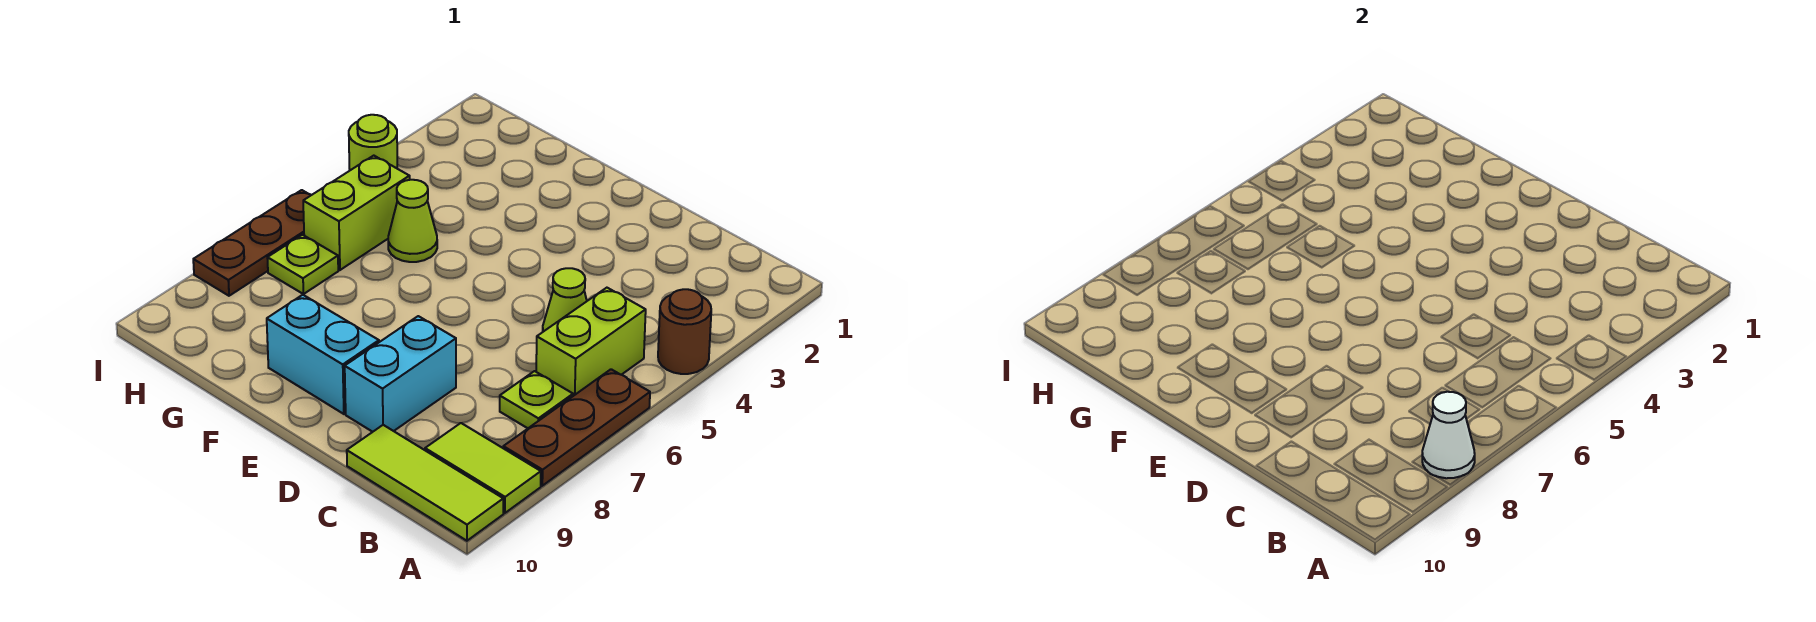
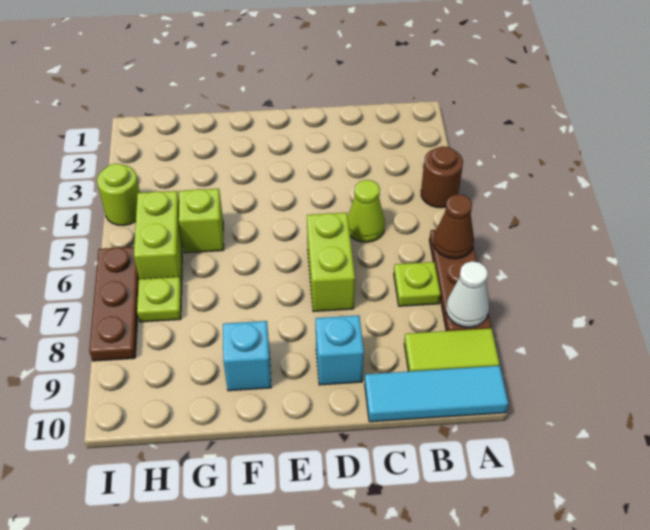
none -> brown cone A6 level 2
lime tile A10:C10 level 1 -> cyan tile A10:C10 level 1
lime brick B5:B6 level 1 -> lime brick D6:D7 level 1
cyan brick D8:D9 level 1 -> cyan brick D9 level 1
cyan brick E9:F9 level 1 -> cyan brick F9 level 1
lime cone G5 level 1 -> lime brick G5 level 1

